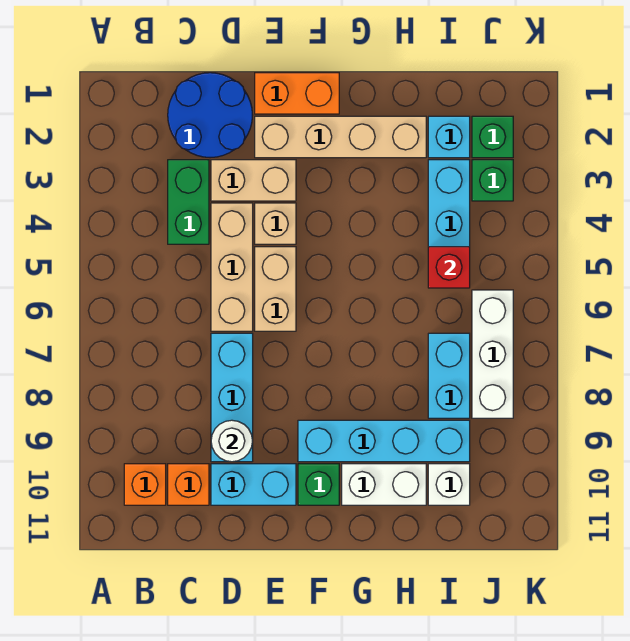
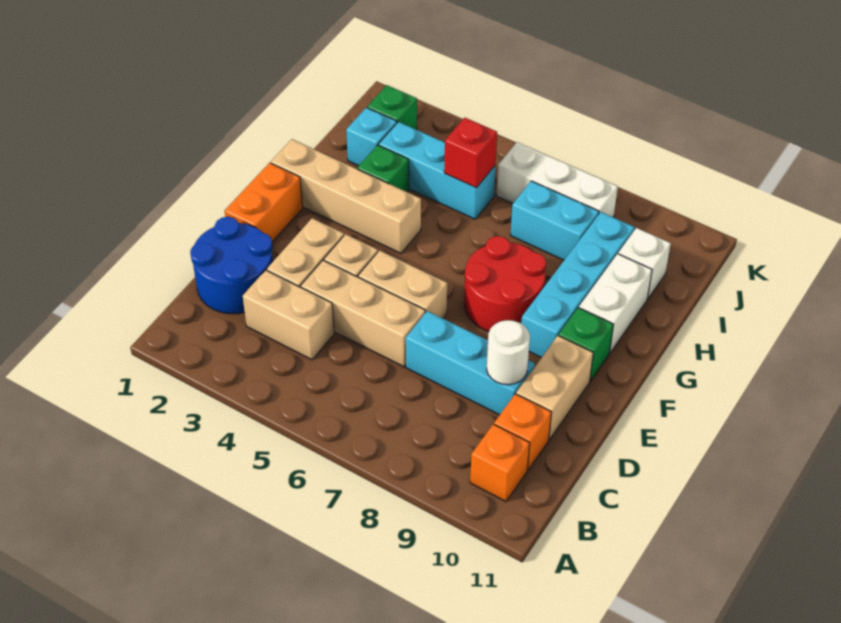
green brick C3:C4 level 1 -> tan brick C3:C4 level 1
cyan brick D10:E10 level 1 -> tan brick D10:E10 level 1
tan brick E2:H2 level 1 -> tan brick G1:G4 level 1
none -> red round brick F7:G8 level 1
green brick J3 level 1 -> green brick H3 level 1

